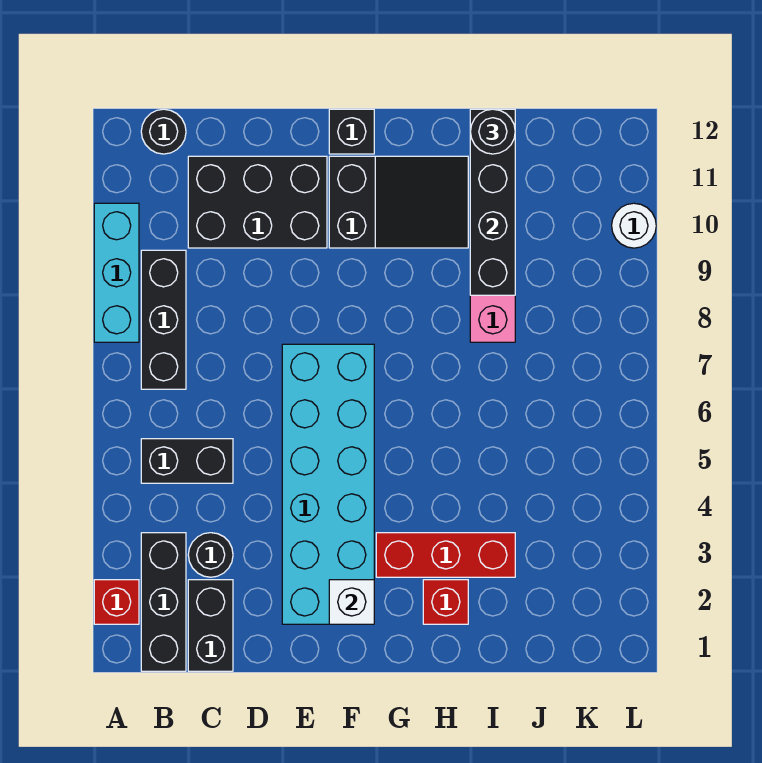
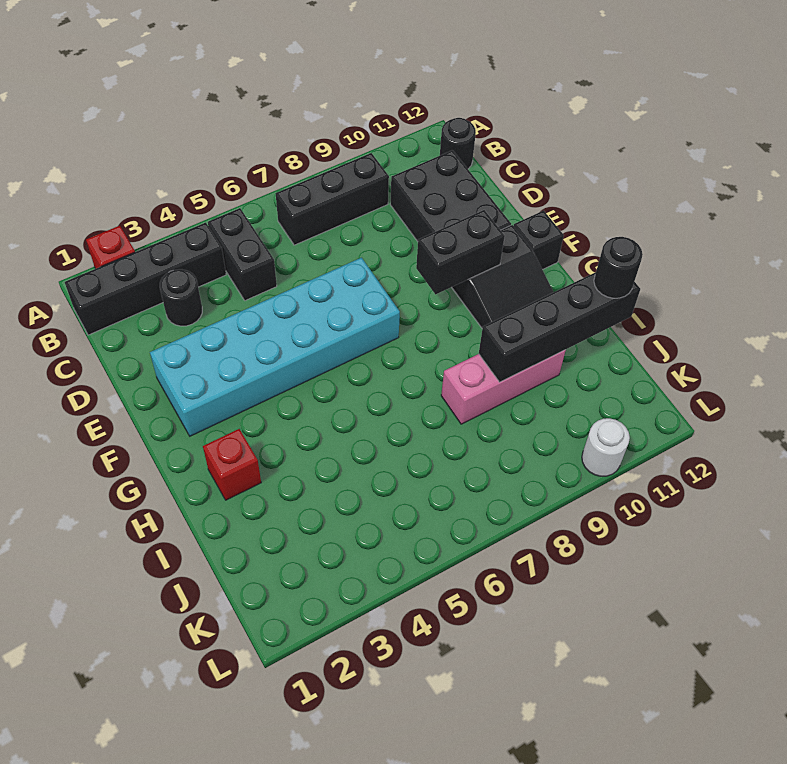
cyan brick A8:A10 level 1 -> none
black brick B1:B3 level 1 -> black brick B1:B4 level 1
black brick C1:C2 level 1 -> black brick F9:F10 level 2
white brick F2 level 2 -> none
red brick G3:I3 level 1 -> none

